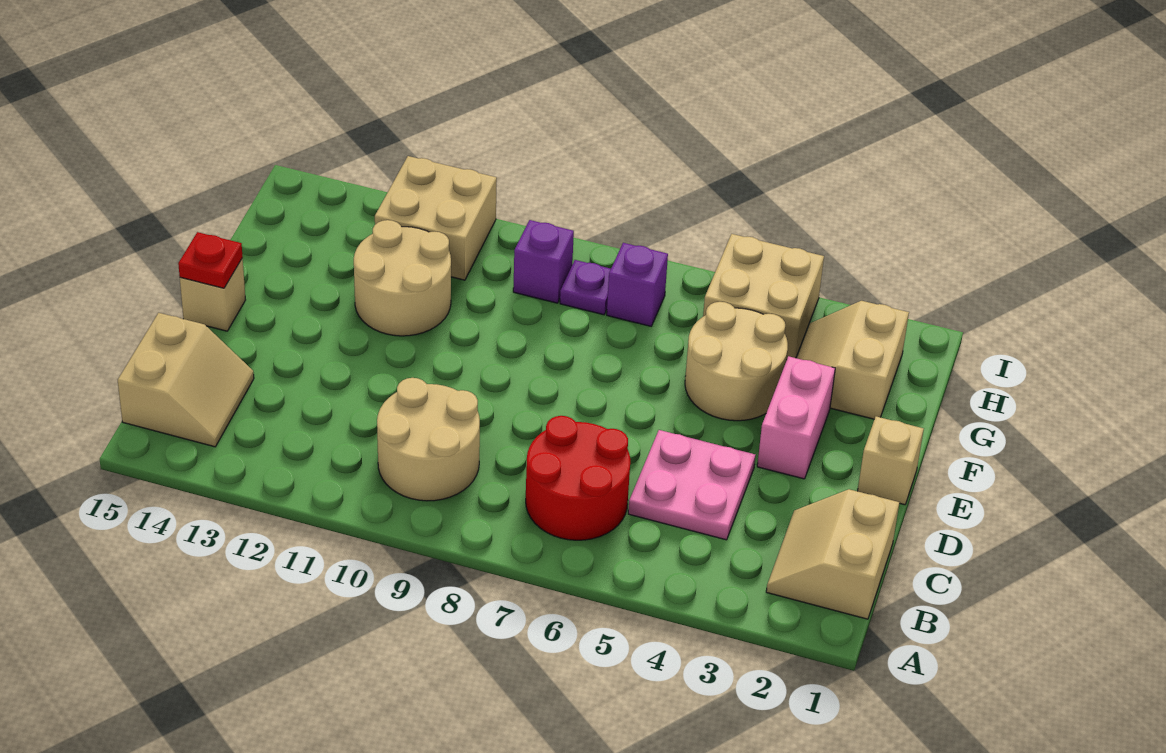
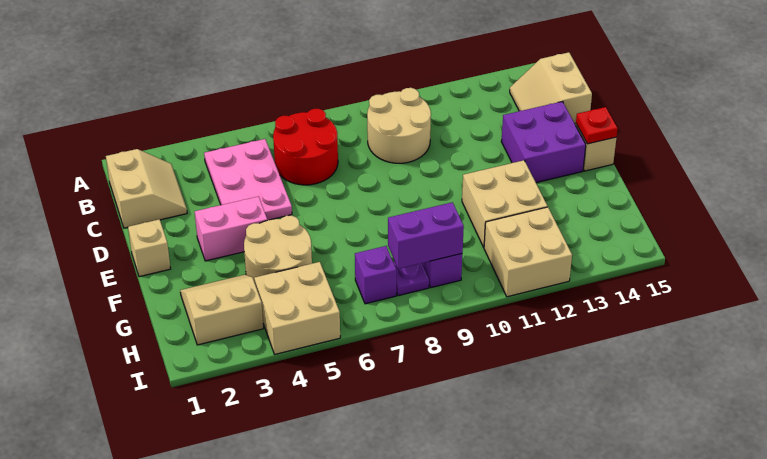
pink plate C4:D5 level 1 -> pink plate B4:D5 level 1
none -> purple brick D13:E14 level 1
pink brick E3:F3 level 1 -> pink brick E3:E4 level 1
tan round brick F11:G12 level 1 -> tan brick F11:G12 level 1
tan slope G2:H3 level 1 top 2 -> tan slope G2:H3 level 1 top H
none -> purple brick H8:H9 level 2

